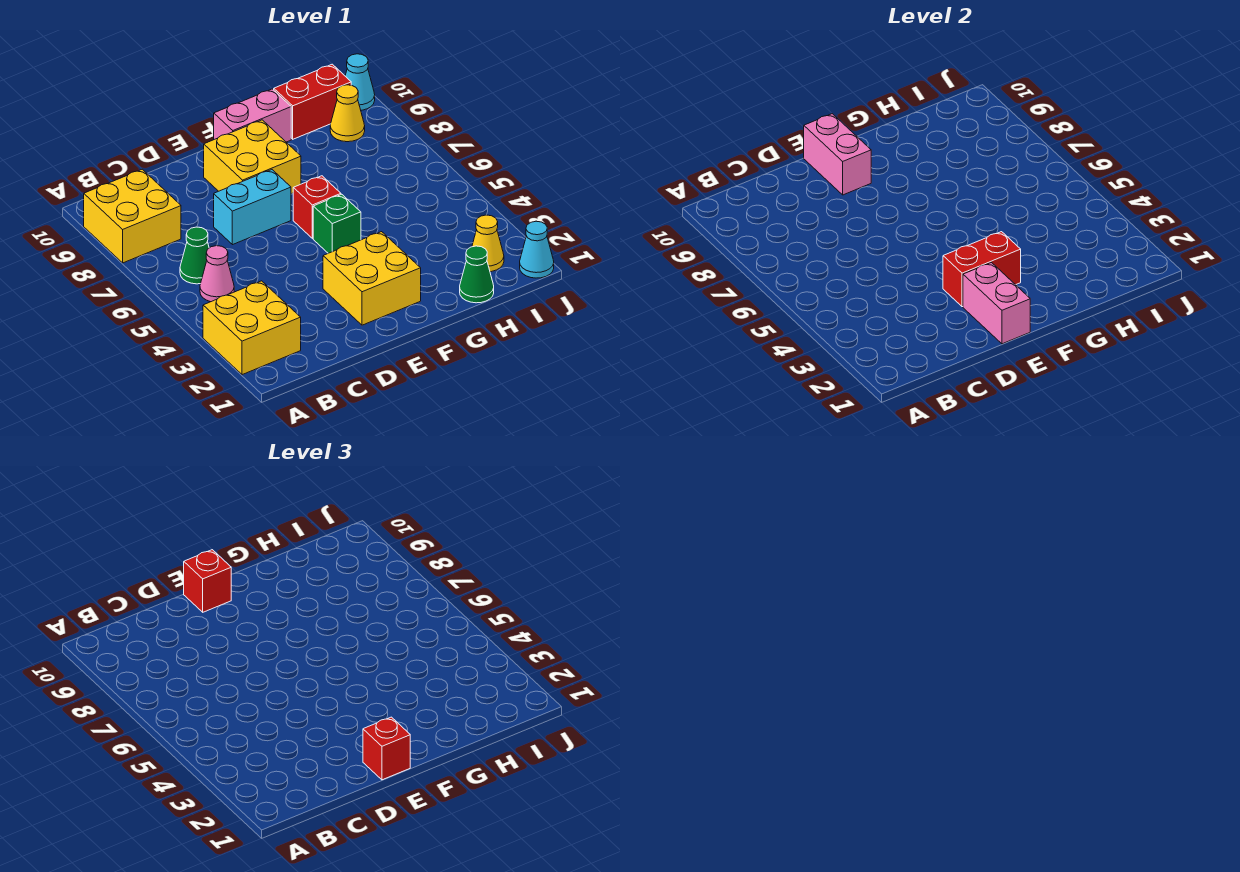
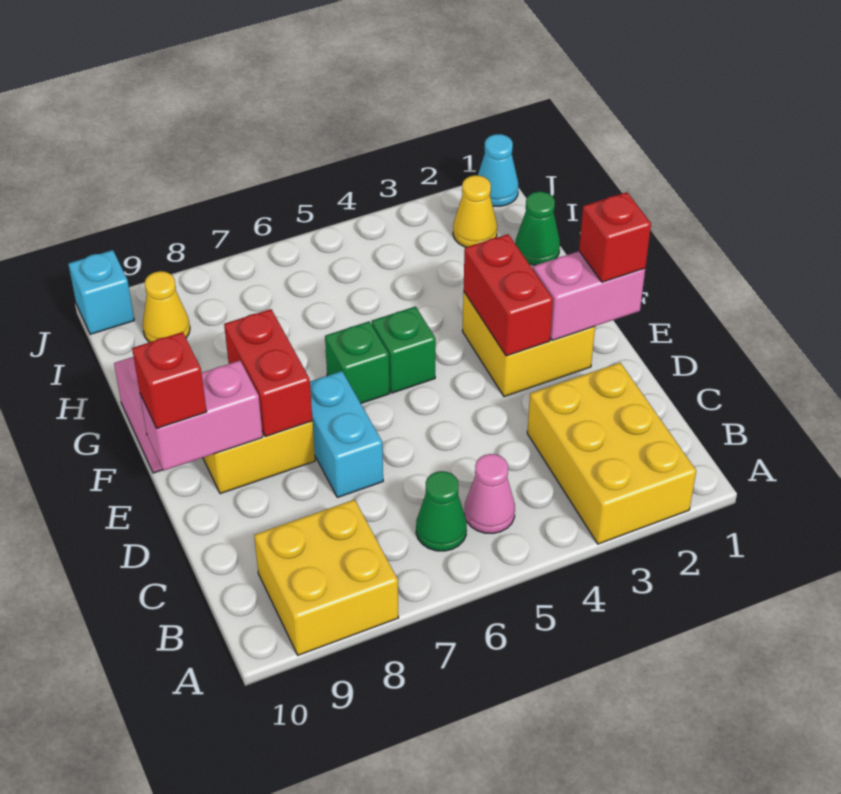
yellow brick A2:B3 level 1 -> yellow brick A2:C3 level 1
red brick F6 level 1 -> green brick F6 level 1
red brick H10:I10 level 1 -> red brick E8:F8 level 2
cyan cone J10 level 1 -> cyan brick J10 level 1

